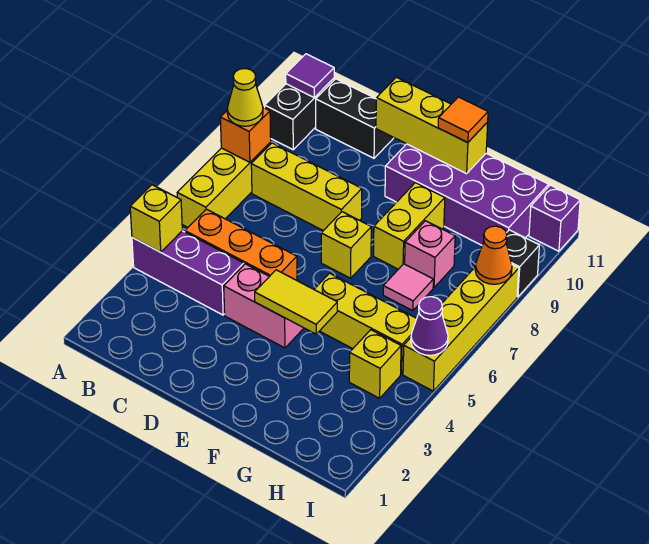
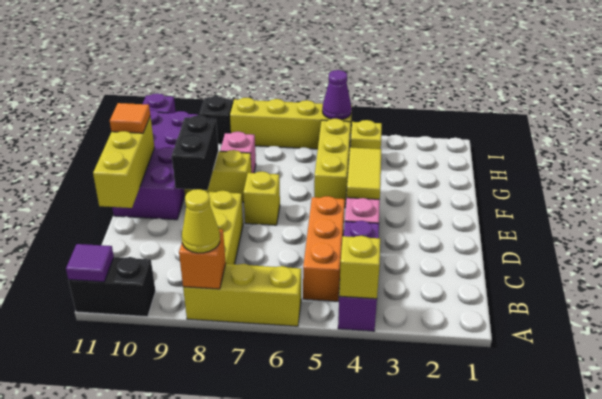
black brick B11:C11 level 1 -> black brick E9:F9 level 2
pink tile G7 level 1 -> none
orange cone I8 level 2 -> none

